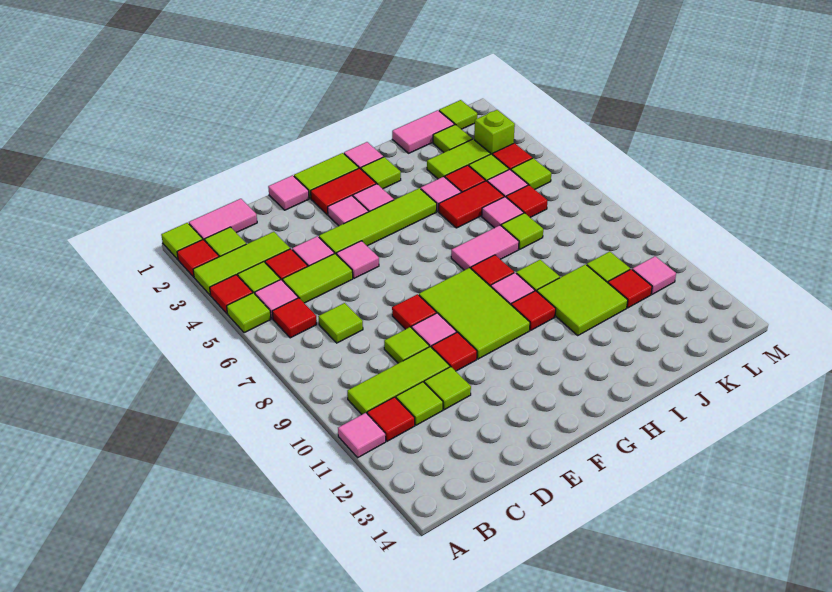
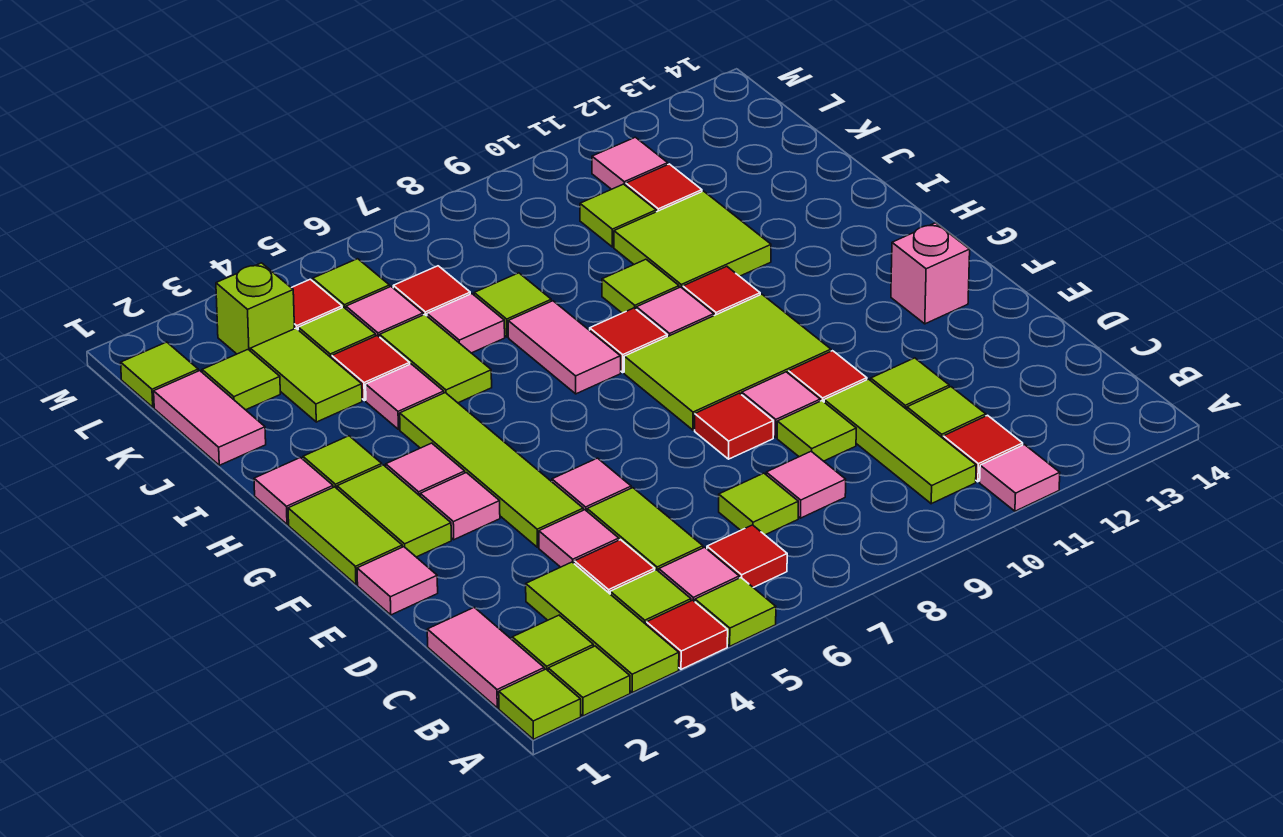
red tile A2 level 1 -> lime tile A2 level 1
none -> pink tile C8 level 1
red tile F2:G2 level 1 -> lime tile F2:G2 level 1
none -> pink brick F13 level 1
red tile I5:J5 level 1 -> lime tile I5:J5 level 1

